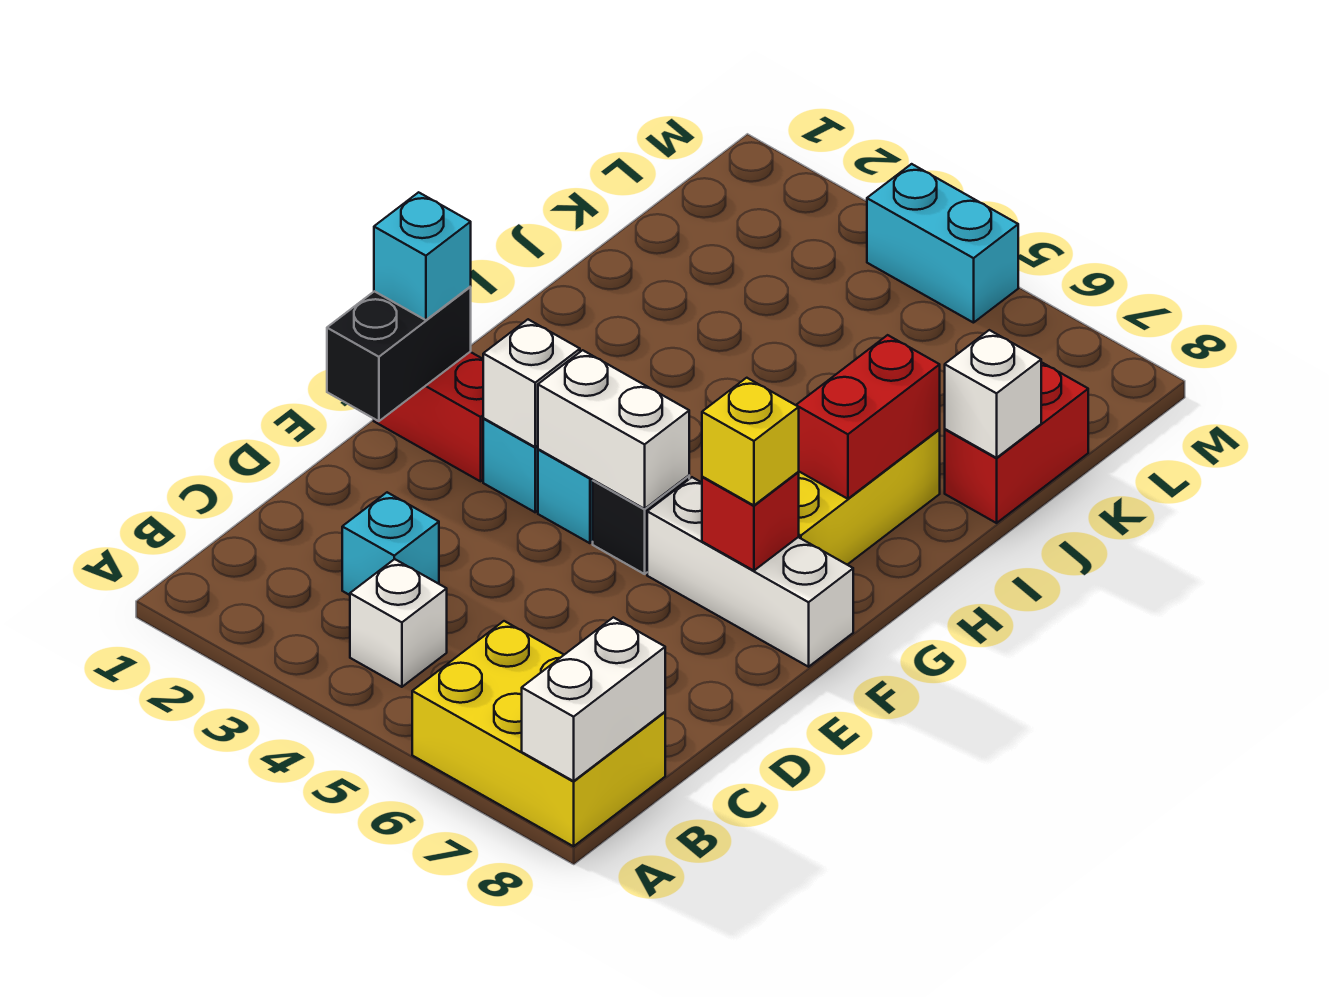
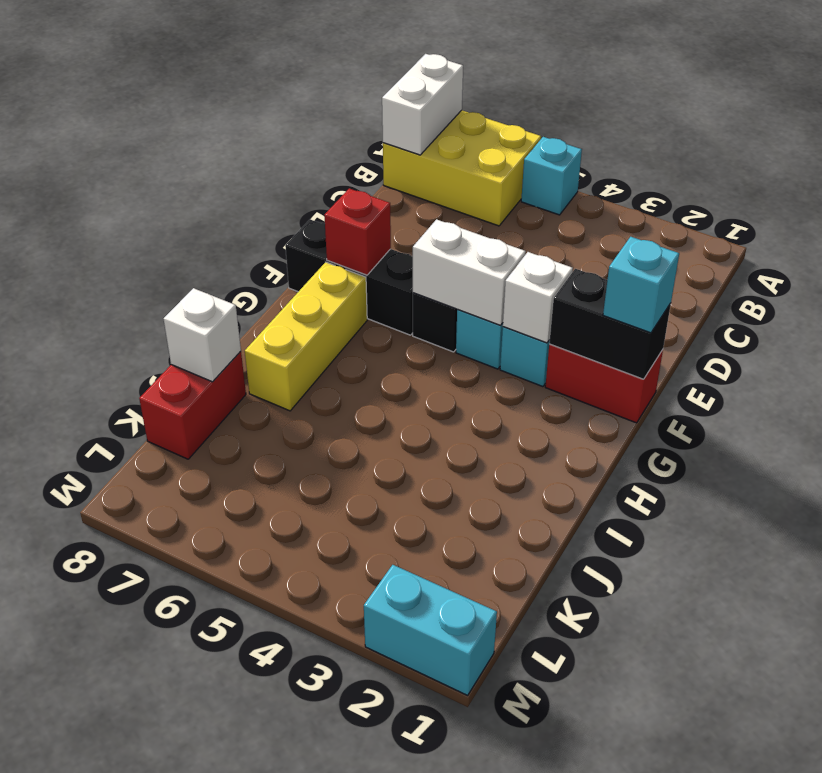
white brick B4 level 1 -> none
cyan brick C3 level 1 -> cyan brick A5 level 1
black brick E1:F1 level 2 -> black brick F1:F2 level 2
white brick F6:F8 level 1 -> black brick F6:F8 level 1
yellow brick F7 level 3 -> none
red brick H7:I7 level 2 -> none
cyan brick M4:M5 level 1 -> cyan brick M1:M2 level 1

